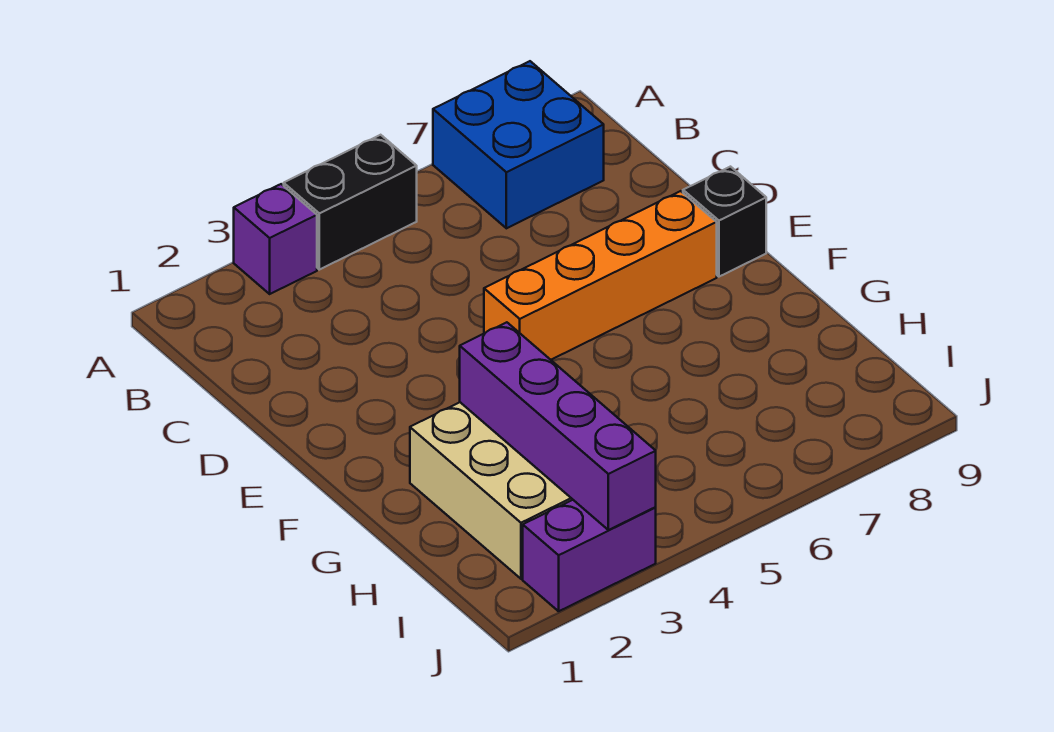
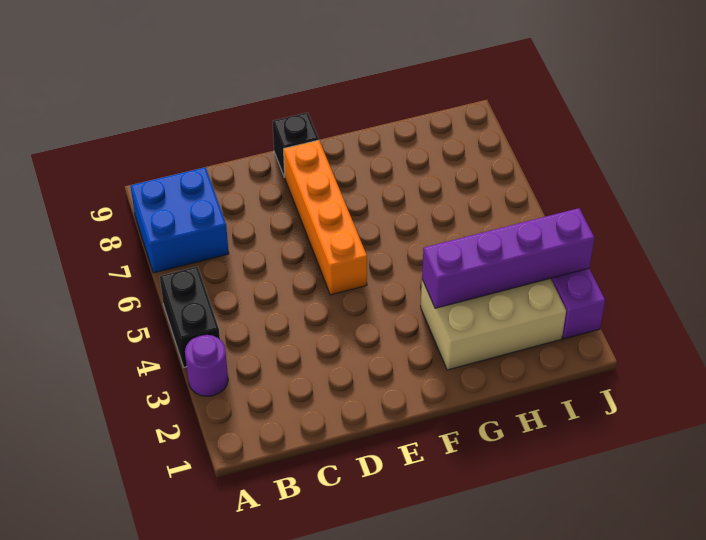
purple brick A3 level 1 -> purple round brick A3 level 1

